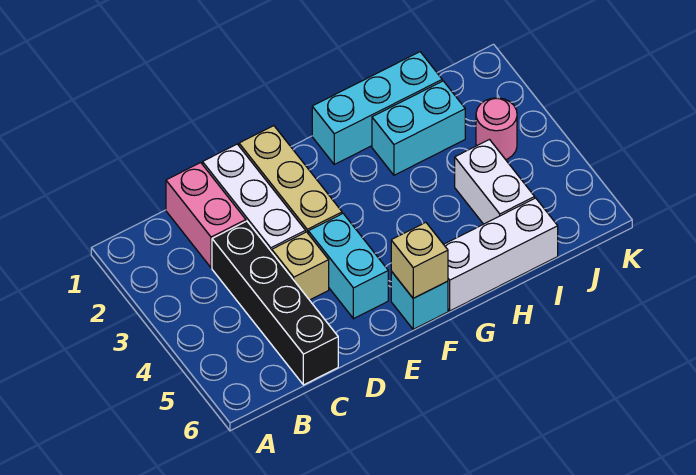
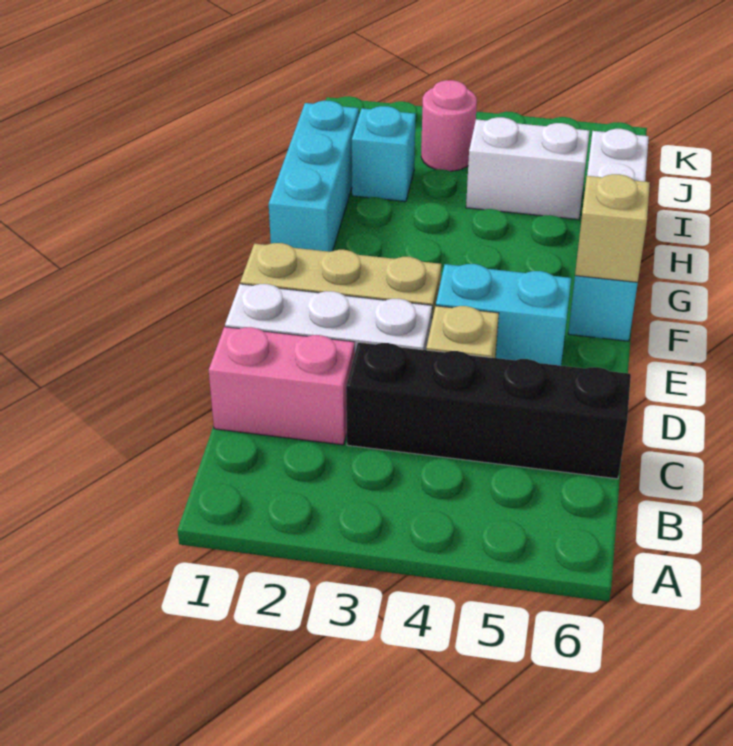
cyan brick H2:I2 level 1 -> cyan brick I2 level 1

